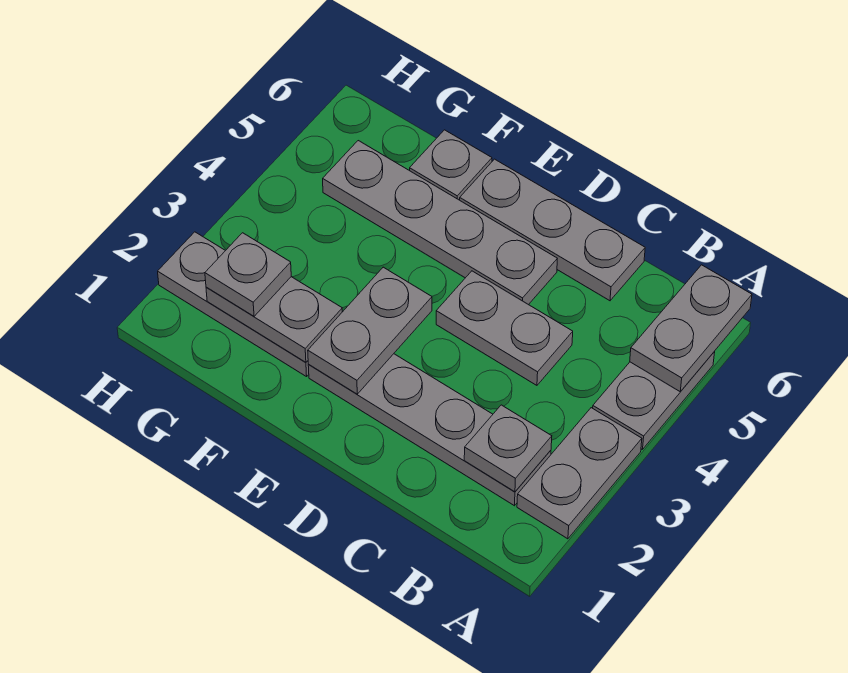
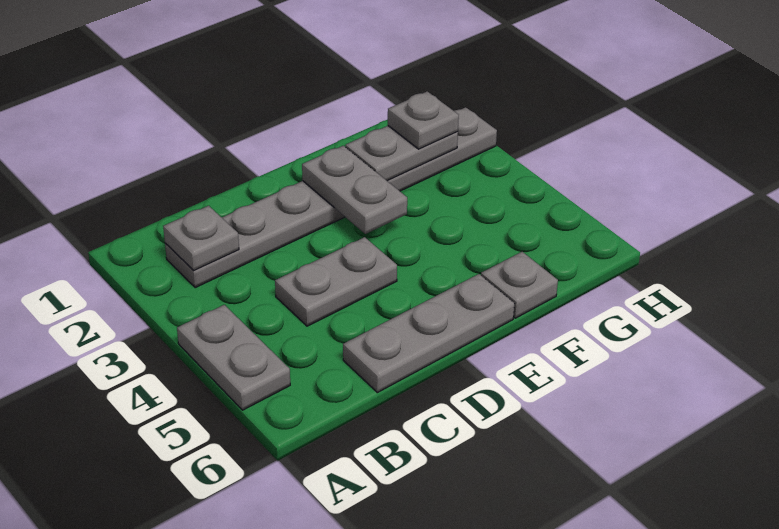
grey plate A2:A3 level 1 -> none
grey plate A5:A6 level 2 -> none
grey plate D5:G5 level 1 -> none

